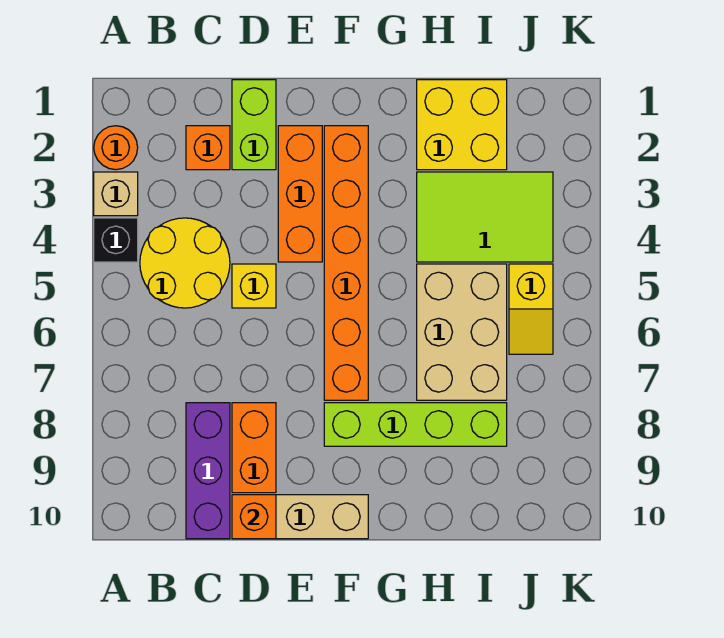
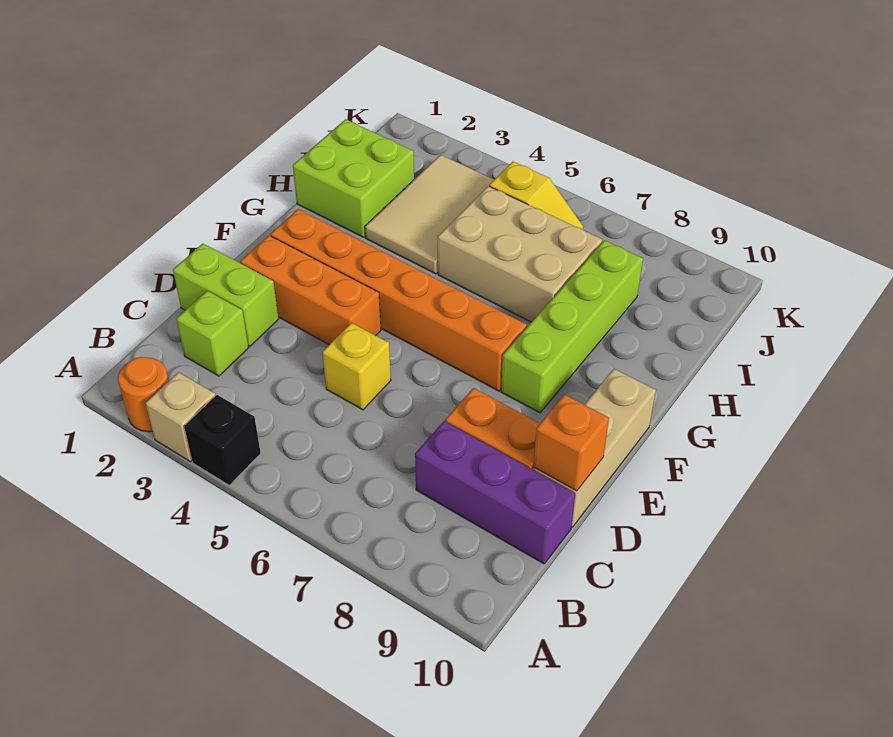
yellow round brick B4:C5 level 1 -> none
orange brick C2 level 1 -> lime brick C2 level 1
yellow brick H1:I2 level 1 -> lime brick H1:I2 level 1
lime tile H3:J4 level 1 -> tan tile H3:J4 level 1

